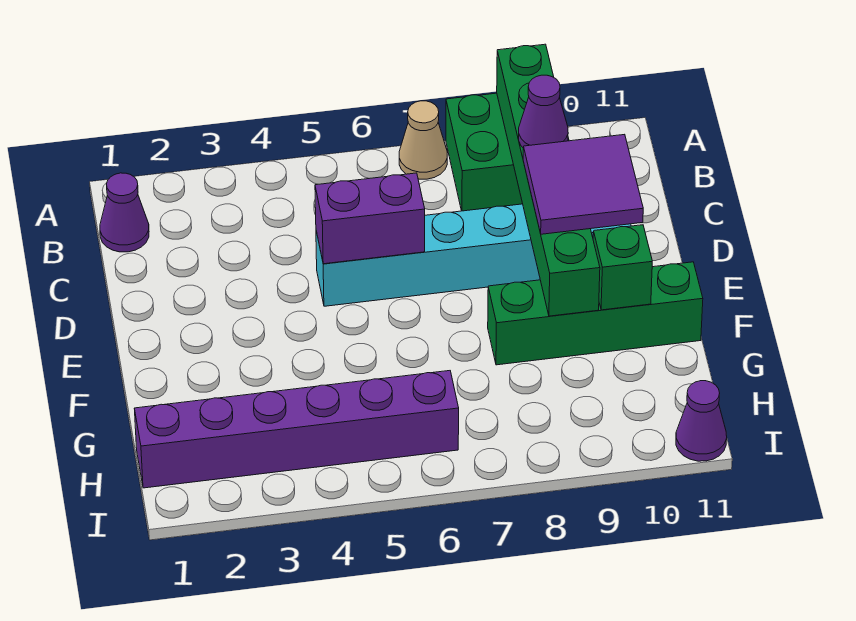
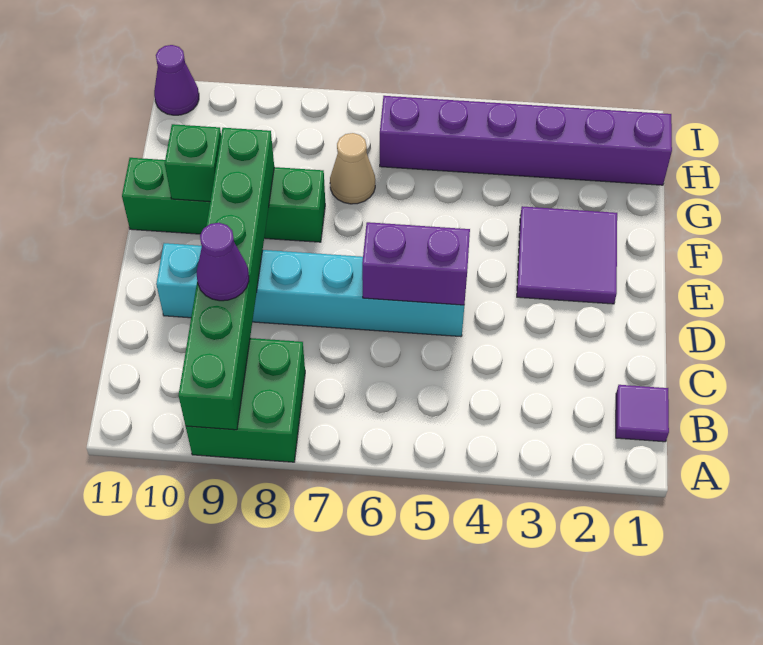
tan cone A7 level 1 -> tan cone G7 level 1
purple cone B1 level 1 -> purple tile B1 level 1
purple tile D9:E10 level 3 -> purple tile E2:F3 level 1

